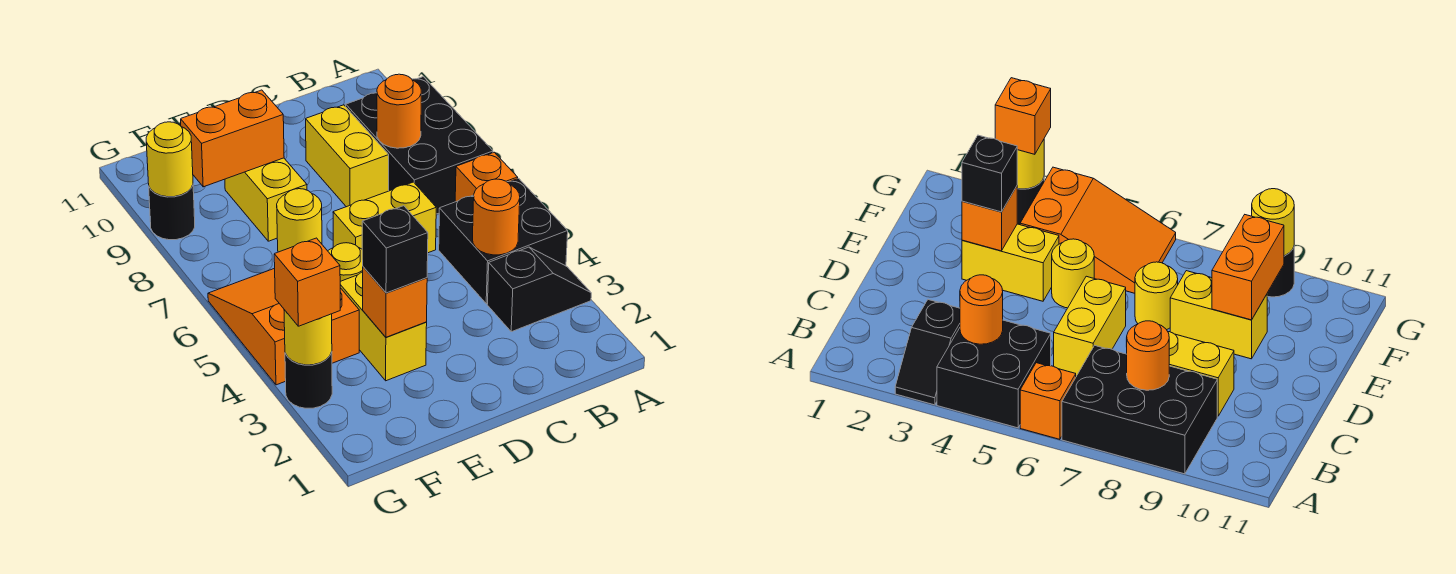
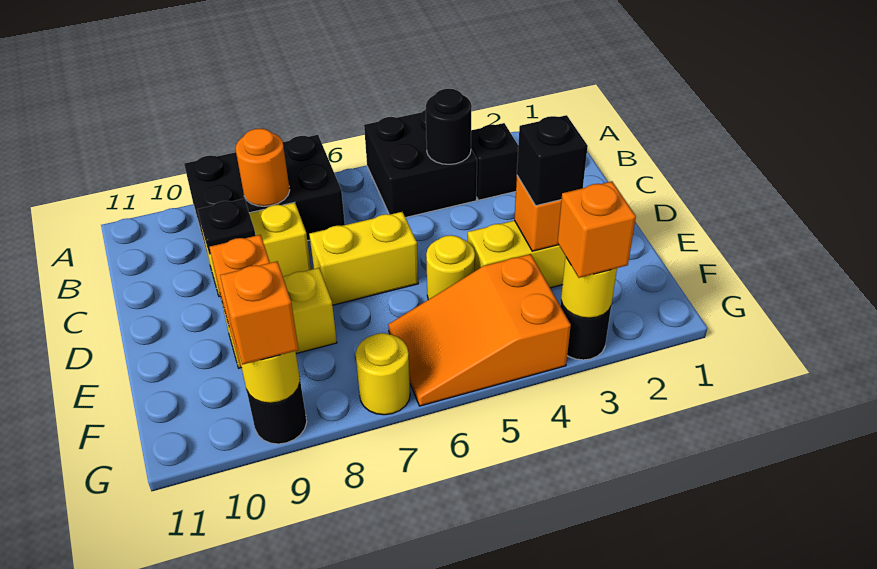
orange brick A6 level 1 -> orange brick G9 level 3
orange round brick B4 level 2 -> black round brick B4 level 2
yellow brick C6:D6 level 1 -> yellow brick D6:D7 level 1
none -> black plate C9 level 2
yellow round brick E7 level 1 -> yellow round brick G7 level 1

